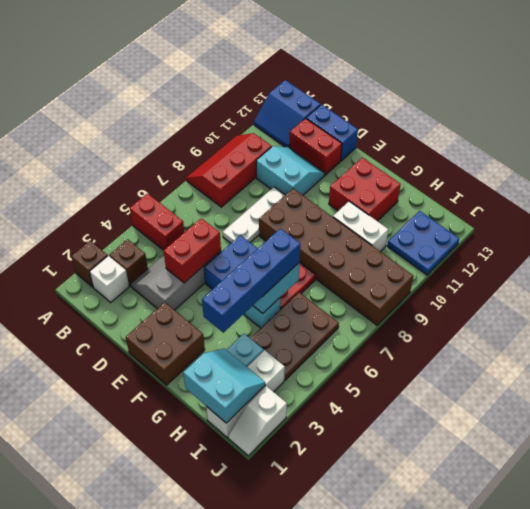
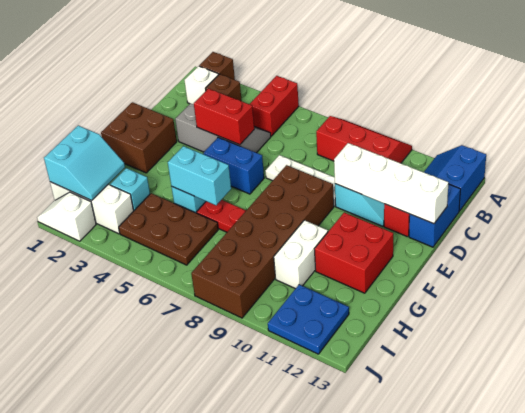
none -> white brick D10:D13 level 2
blue brick G3:G6 level 3 -> none

